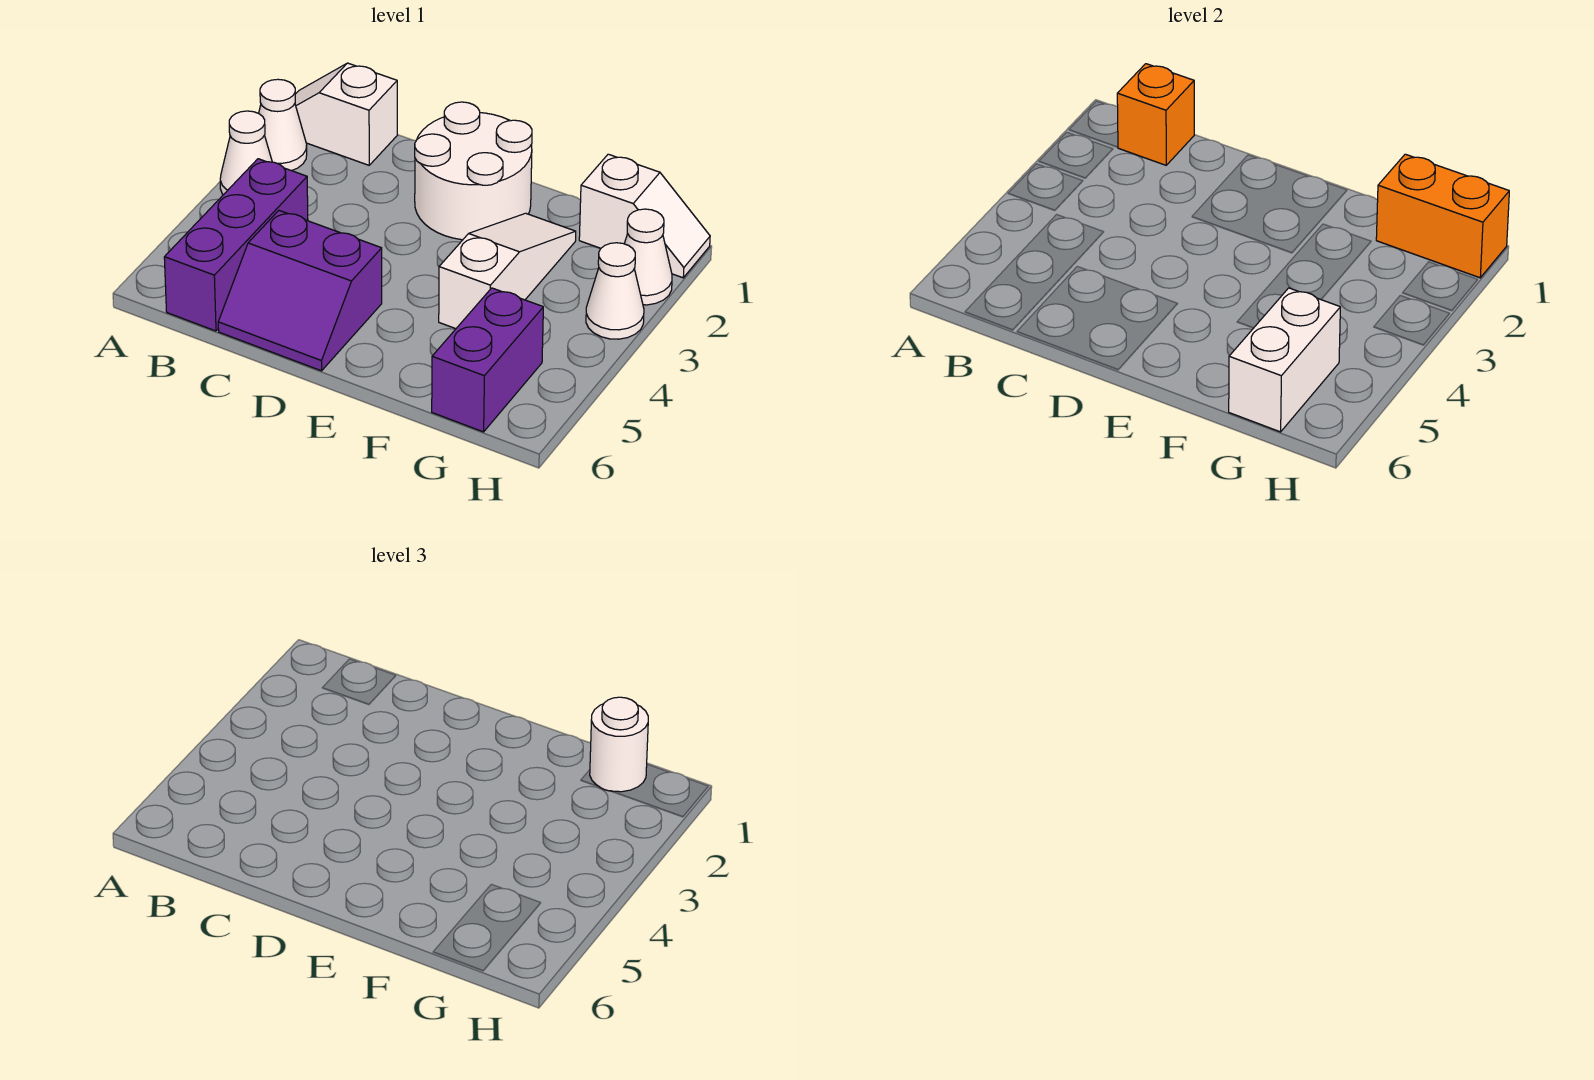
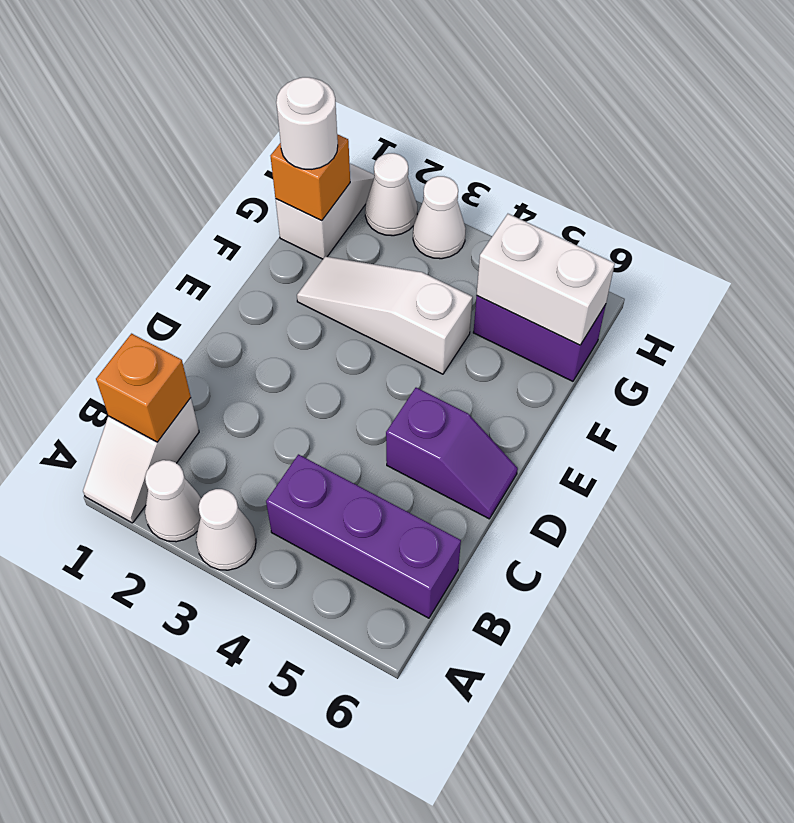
purple slope C5:D6 level 1 top 5 -> purple slope D5:D6 level 1 top 5
white round brick D1:E2 level 1 -> none
orange brick G1:H1 level 2 -> orange brick G1 level 2

